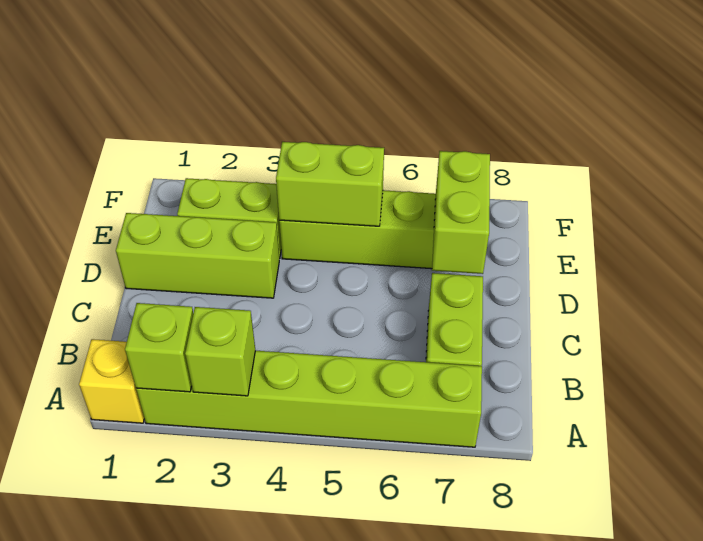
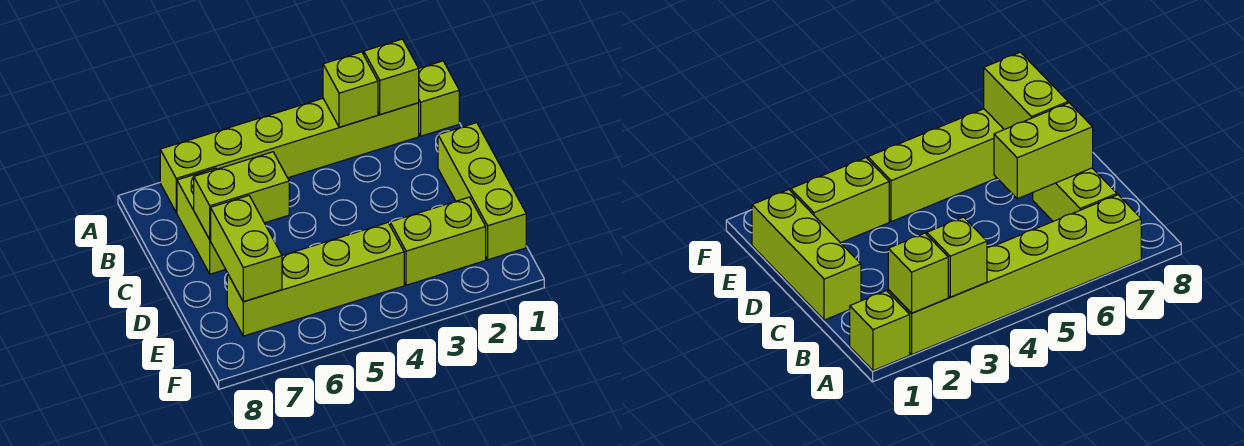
yellow brick A1 level 1 -> lime brick A1 level 1
lime brick D1:D3 level 1 -> lime brick C1:E1 level 1
lime brick E4:E5 level 2 -> lime brick C6:C7 level 2

